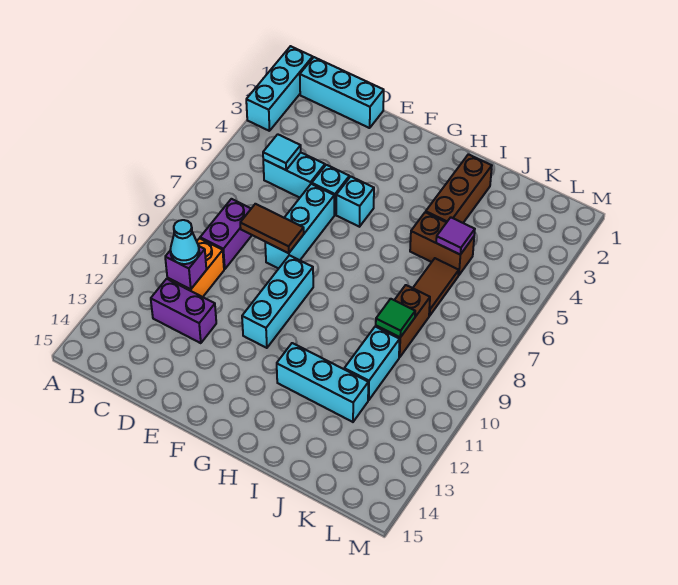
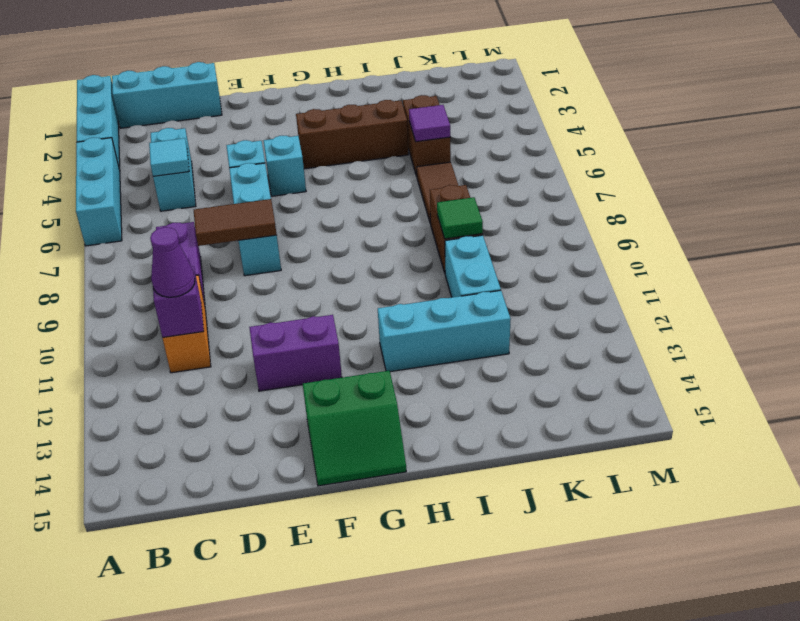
cyan brick C5:D5 level 1 -> cyan brick C4:C5 level 1
cyan cone C11 level 3 -> purple cone C11 level 3
purple brick C12:D12 level 1 -> purple brick E12:F12 level 1
cyan brick F9:F11 level 1 -> cyan brick A4:A6 level 1
none -> green slope F14:G15 level 1 top 14
brown brick I2:I4 level 1 -> brown brick G4:I4 level 1
brown brick I5:J5 level 1 -> brown brick J4:J5 level 1

